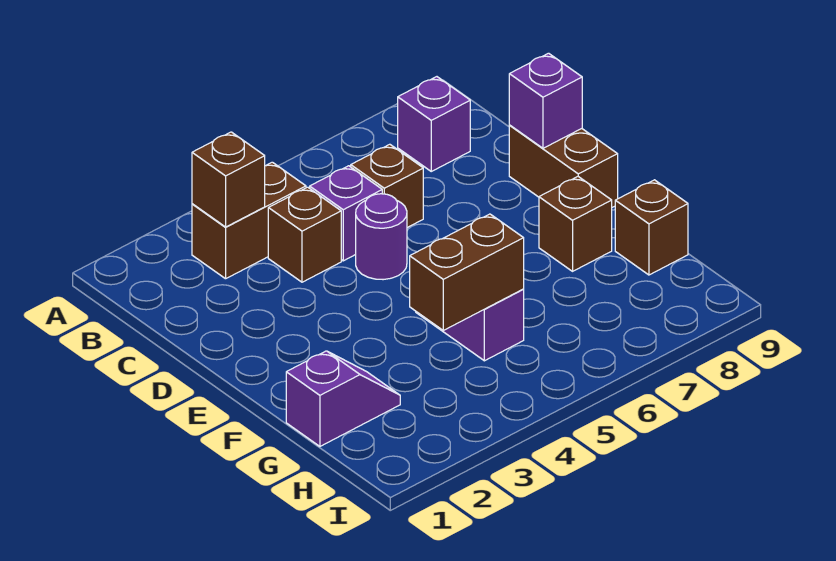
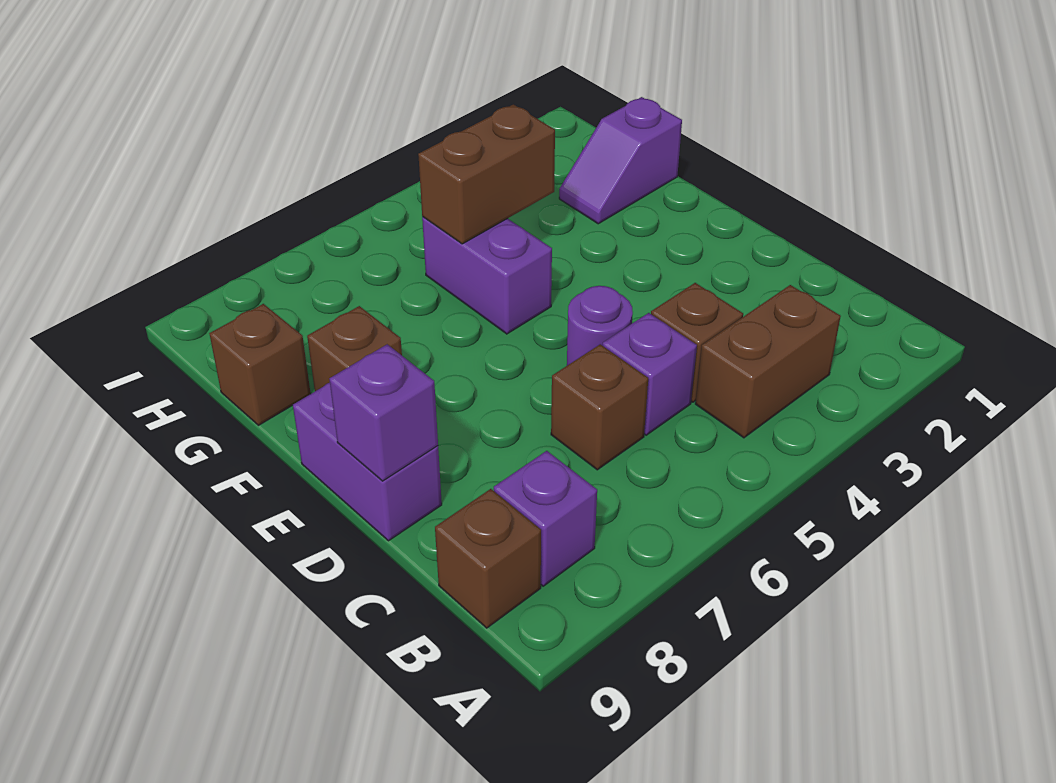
brown brick B3 level 2 -> brown brick B9 level 1
brown brick D9:E9 level 1 -> purple brick D9:E9 level 1

